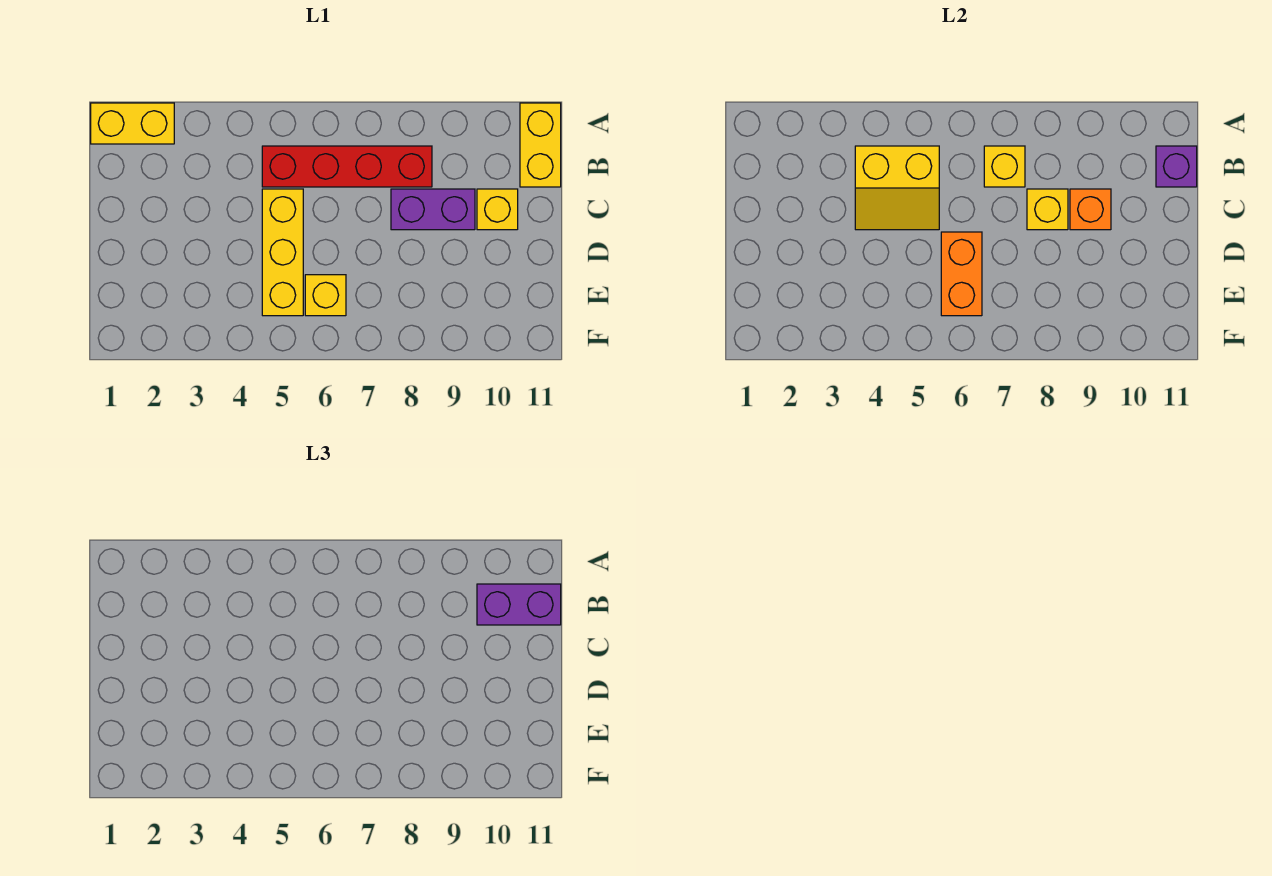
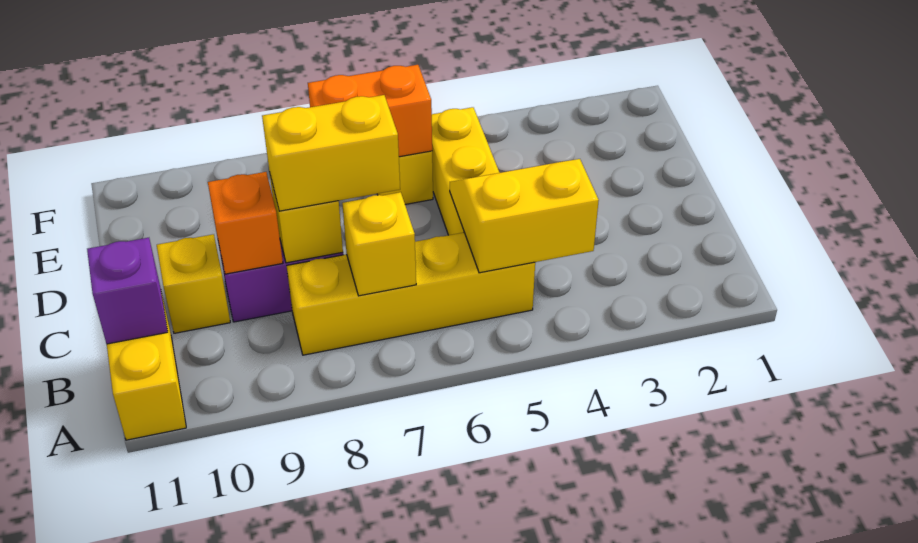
yellow brick A1:A2 level 1 -> yellow brick C7:C8 level 3
red brick B5:B8 level 1 -> yellow brick B5:B8 level 1
purple brick B10:B11 level 3 -> none
orange brick D6:E6 level 2 -> orange brick E6:E7 level 2

